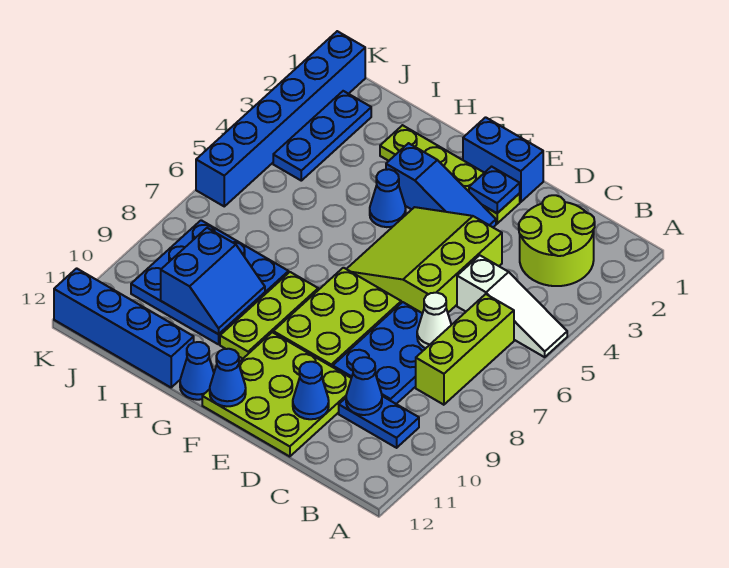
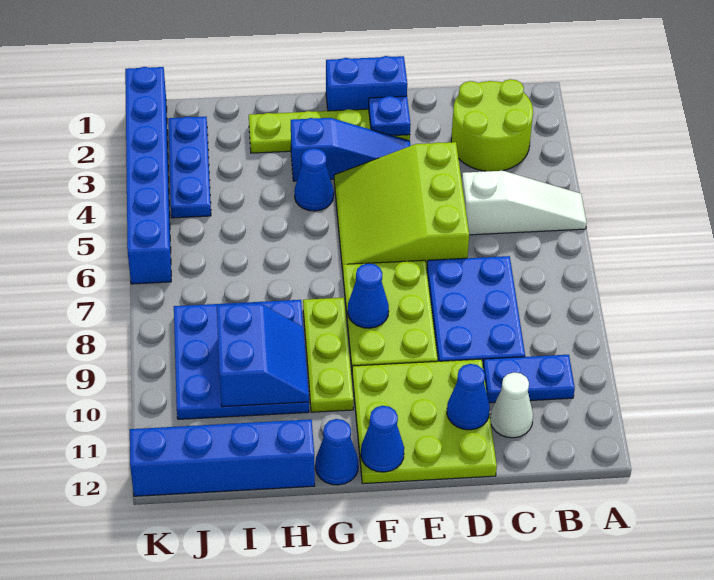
lime brick B6:B8 level 1 -> none
white cone C7 level 2 -> white cone C11 level 1
blue cone C10 level 2 -> blue cone F8 level 2

